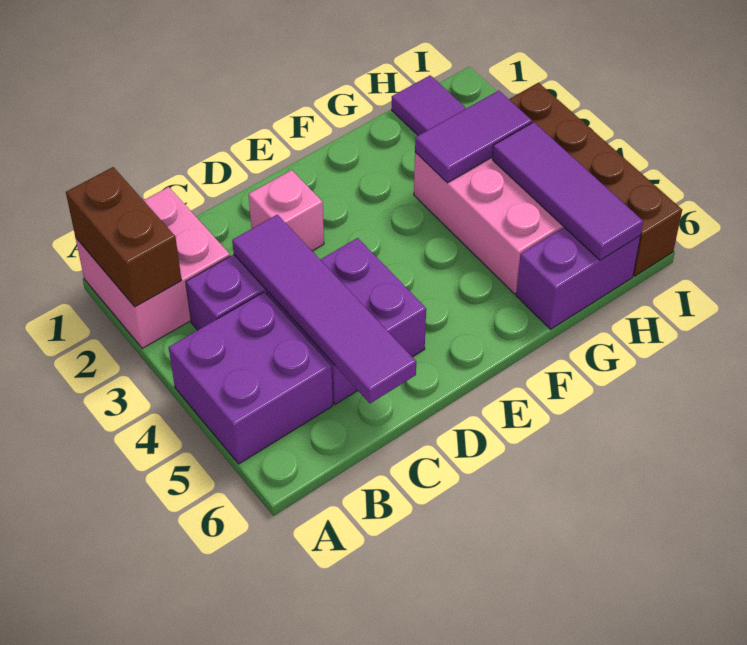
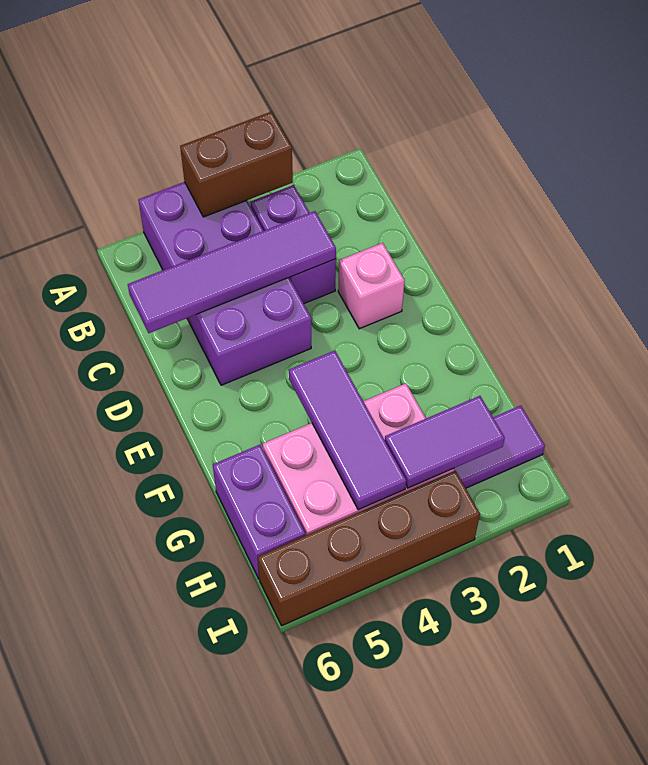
pink brick A1:B2 level 1 -> none
brown brick A1:A2 level 2 -> brown brick A3:A4 level 2
purple tile G3:H3 level 2 -> purple tile H2:H3 level 2
purple tile H4:H6 level 2 -> purple tile F4:H4 level 2

